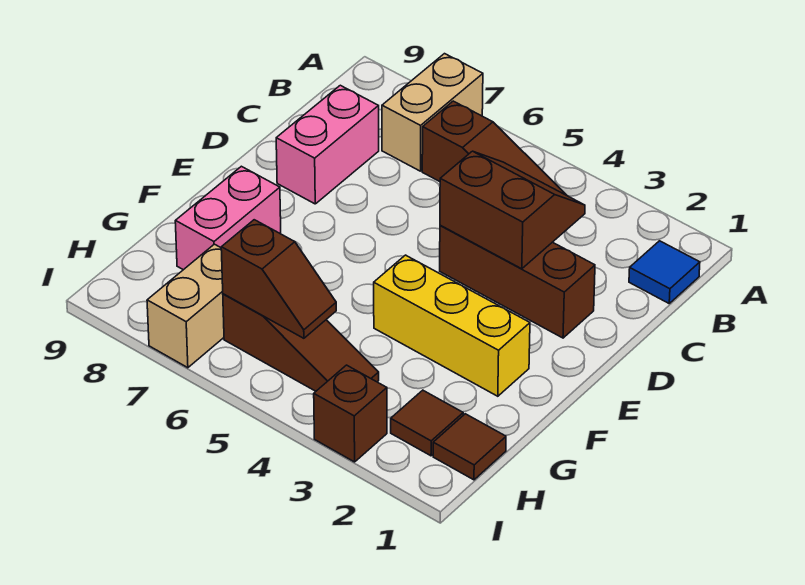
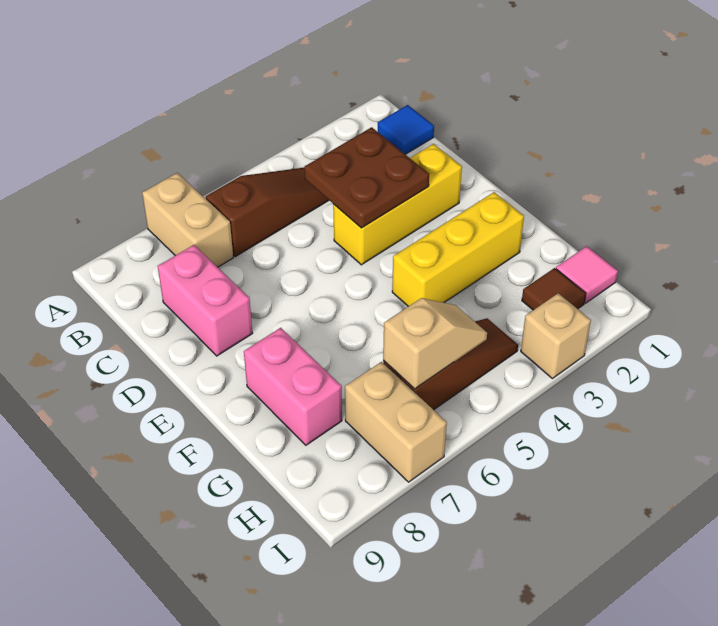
brown slope C3:D4 level 2 top D -> brown plate C3:D4 level 2
brown brick D2:D4 level 1 -> yellow brick D2:D4 level 1
brown tile H1 level 1 -> pink tile H1 level 1
brown slope H5:H6 level 2 top 6 -> tan slope H5:H6 level 2 top 6
brown brick I3 level 1 -> tan brick I3 level 1

